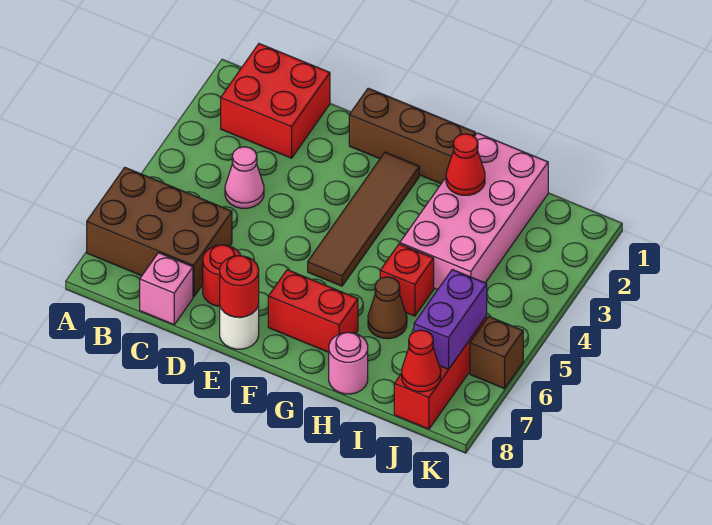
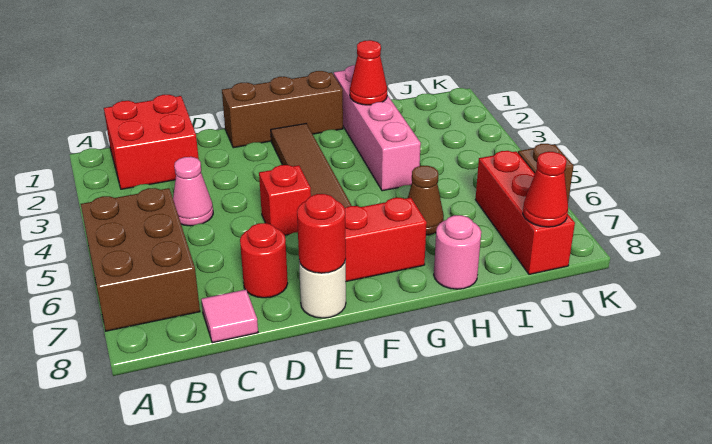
brown brick A6:C7 level 1 -> brown brick A5:B7 level 1
pink brick C8 level 1 -> pink tile C8 level 1
pink brick H1:I4 level 1 -> pink brick H1:H4 level 1
red brick H5 level 1 -> red brick E5 level 1
purple brick J6:J7 level 2 -> none

